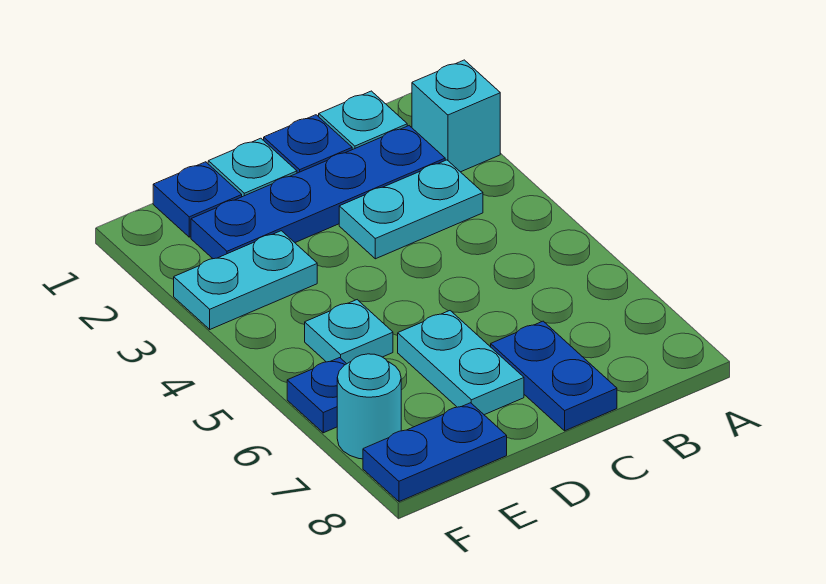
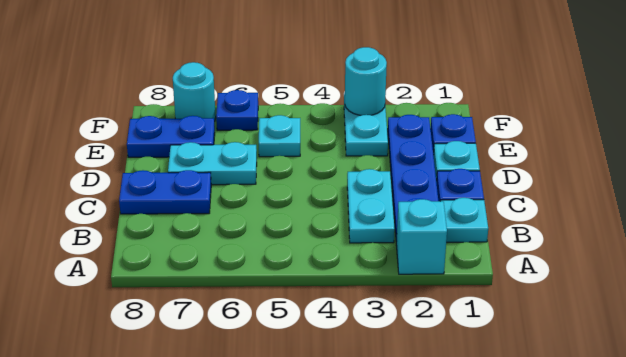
blue plate E8:F8 level 1 -> blue plate E7:E8 level 1
none -> cyan round brick F3 level 2

